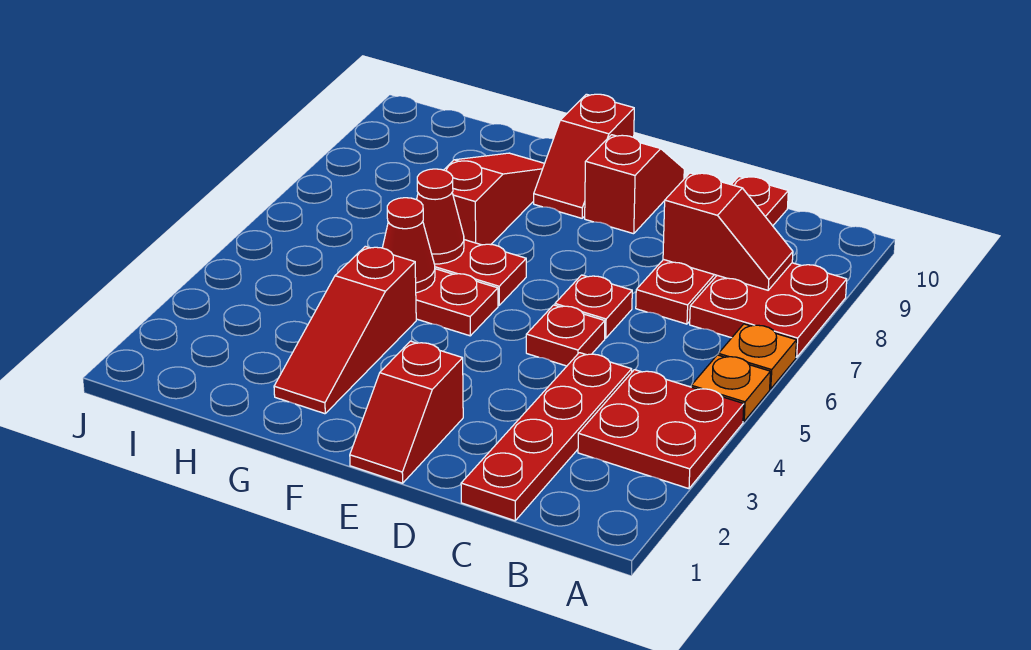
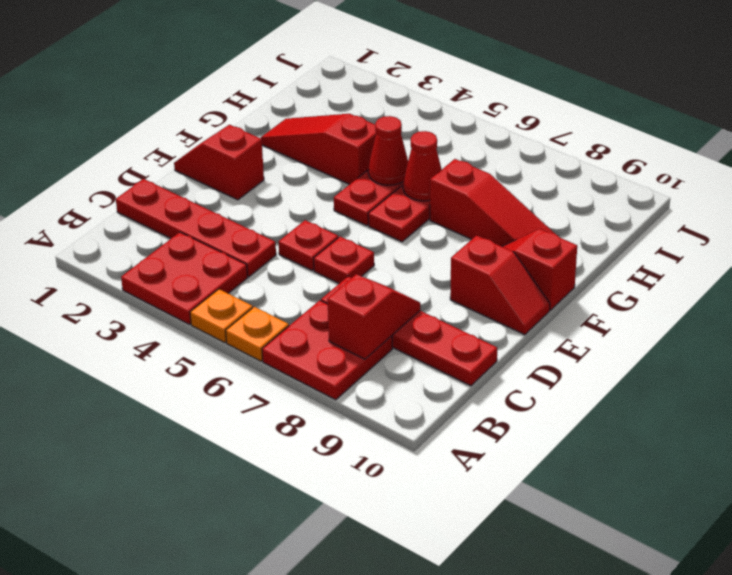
red slope B8:C8 level 2 top C -> red slope B8:C8 level 2 top B

